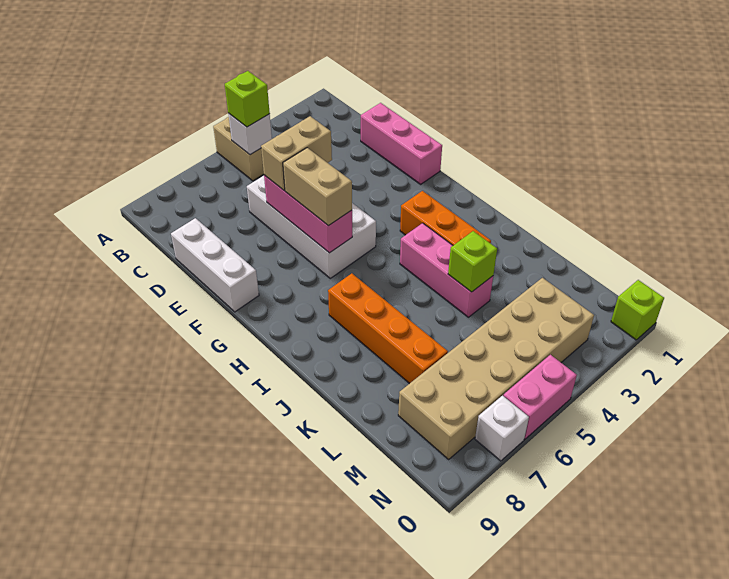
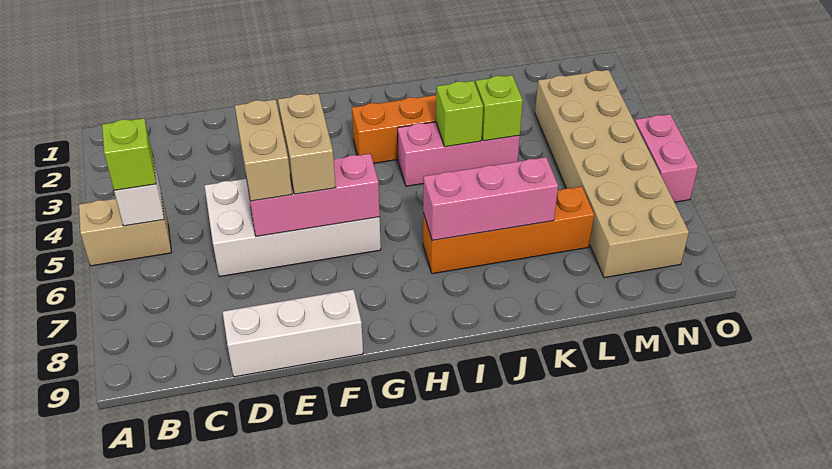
pink brick D1:F1 level 1 -> pink brick I7:K7 level 2
tan brick F6:G6 level 3 -> tan brick F5:F6 level 3
lime brick O1 level 1 -> lime brick J4 level 2
white brick O7 level 1 -> none

